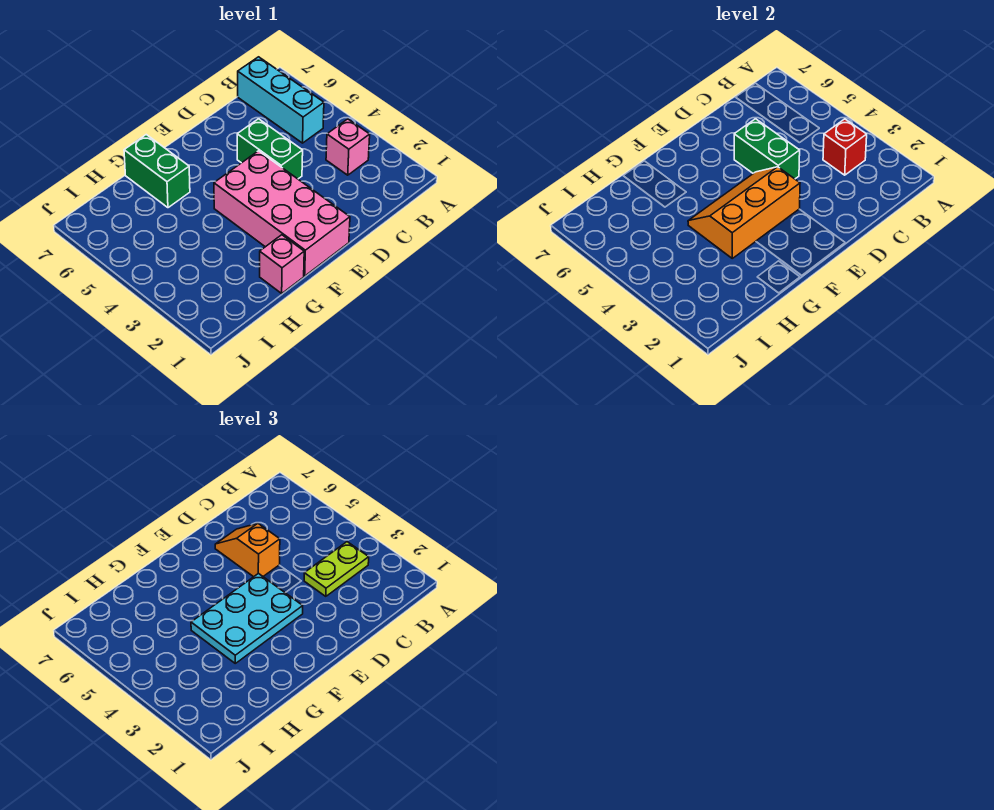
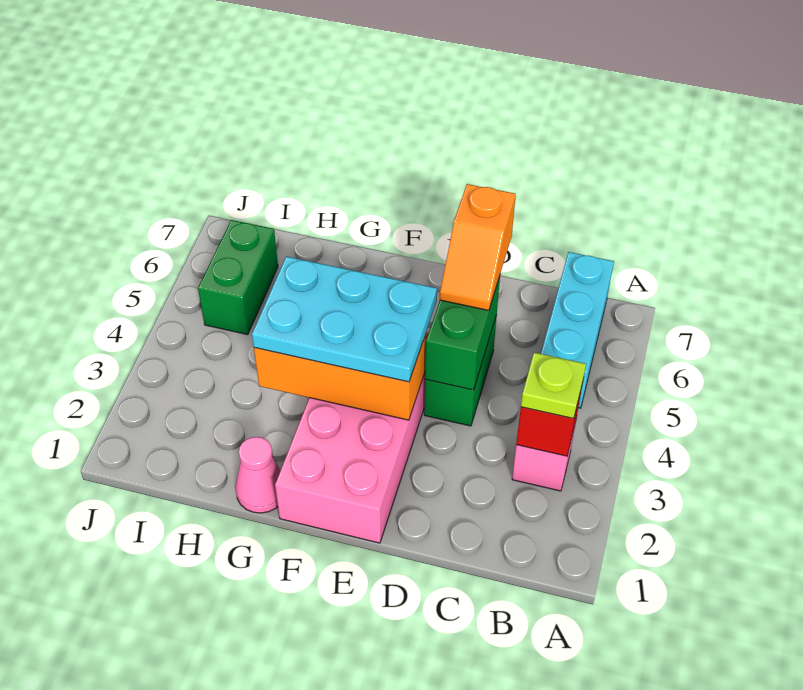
lime plate B3:C3 level 3 -> lime plate B3 level 3
orange slope D5:D6 level 3 top 5 -> orange slope D5:D6 level 3 top 6
pink brick G1 level 1 -> pink cone G1 level 1
green brick G6:G7 level 1 -> green brick I5:I6 level 1

